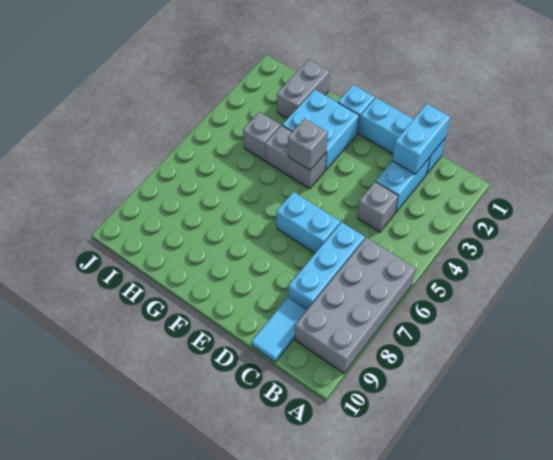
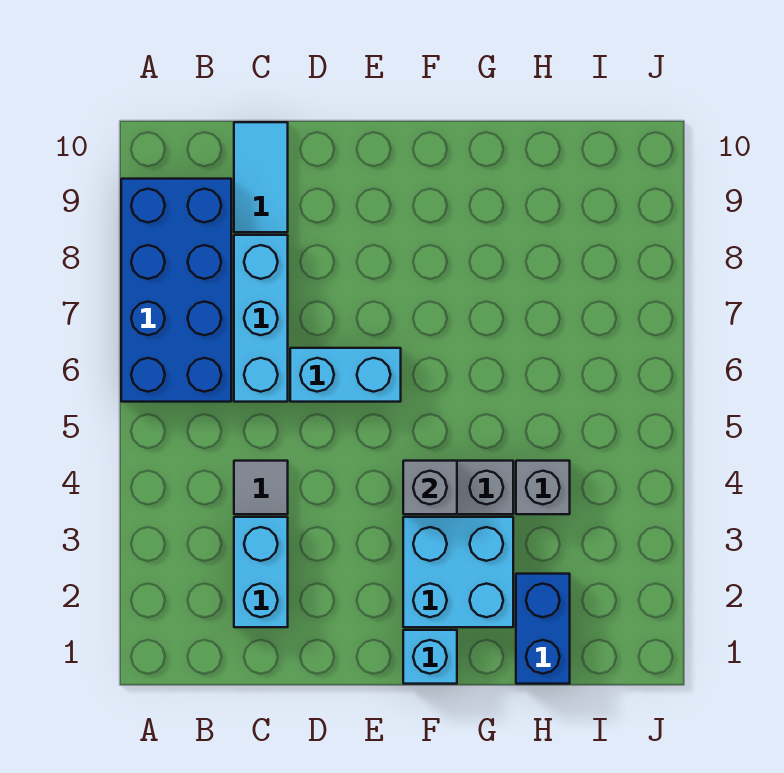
grey brick A6:B9 level 1 -> blue brick A6:B9 level 1
cyan brick C1:E1 level 1 -> none
cyan brick C1:C2 level 2 -> none
grey brick C4 level 1 -> grey tile C4 level 1
grey brick H1:H2 level 1 -> blue brick H1:H2 level 1

